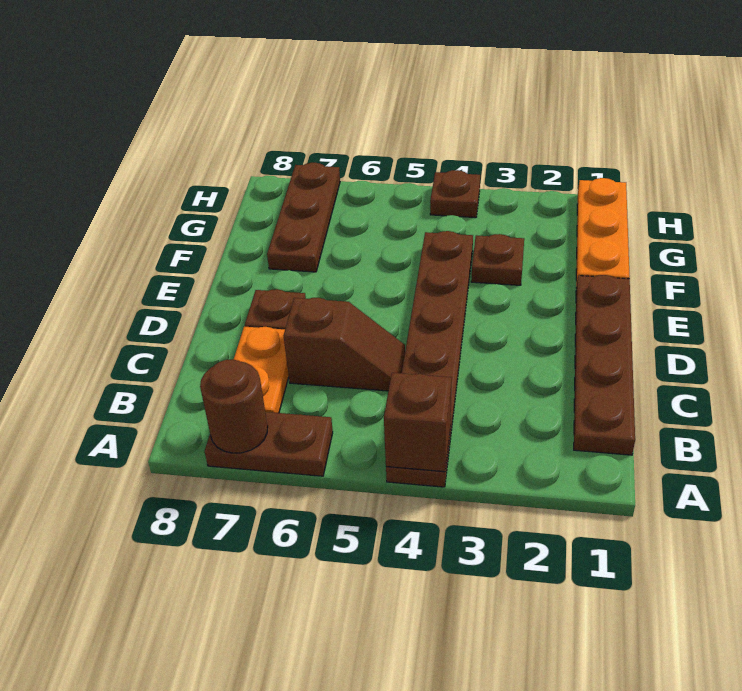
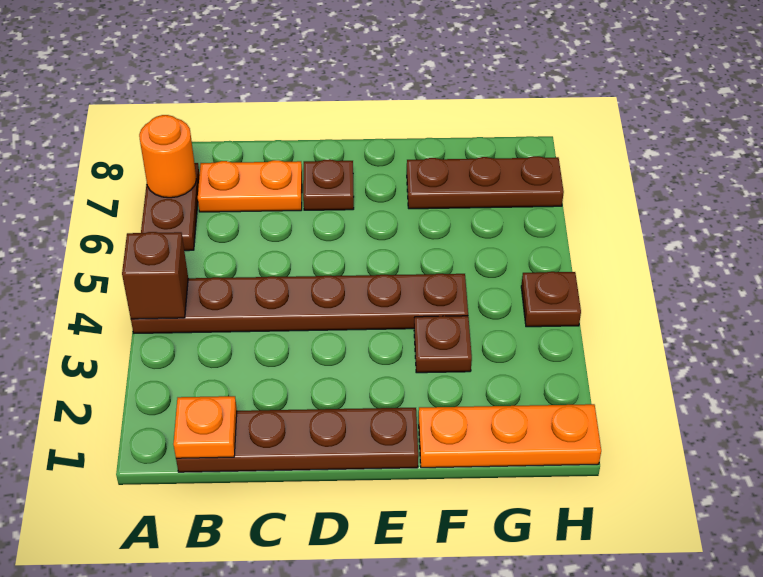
brown round brick A7 level 2 -> orange round brick A7 level 2
none -> orange plate B1 level 2
brown slope C5:C6 level 1 top 6 -> none

